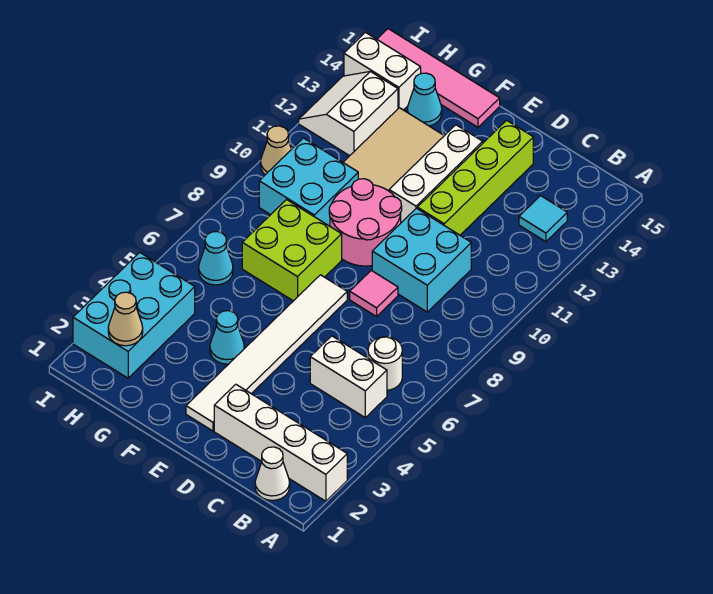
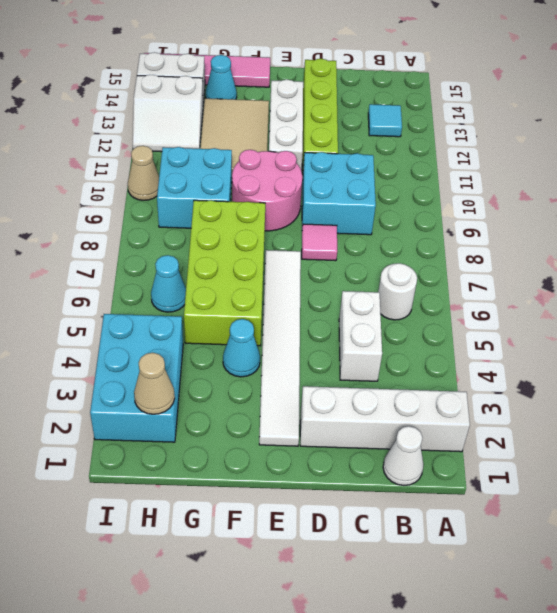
white brick B5:C5 level 1 -> white brick C4:C5 level 1
lime brick F7:G8 level 1 -> lime brick F5:G8 level 1
white slope H12:I13 level 1 top H -> white slope H12:I13 level 1 top 13

